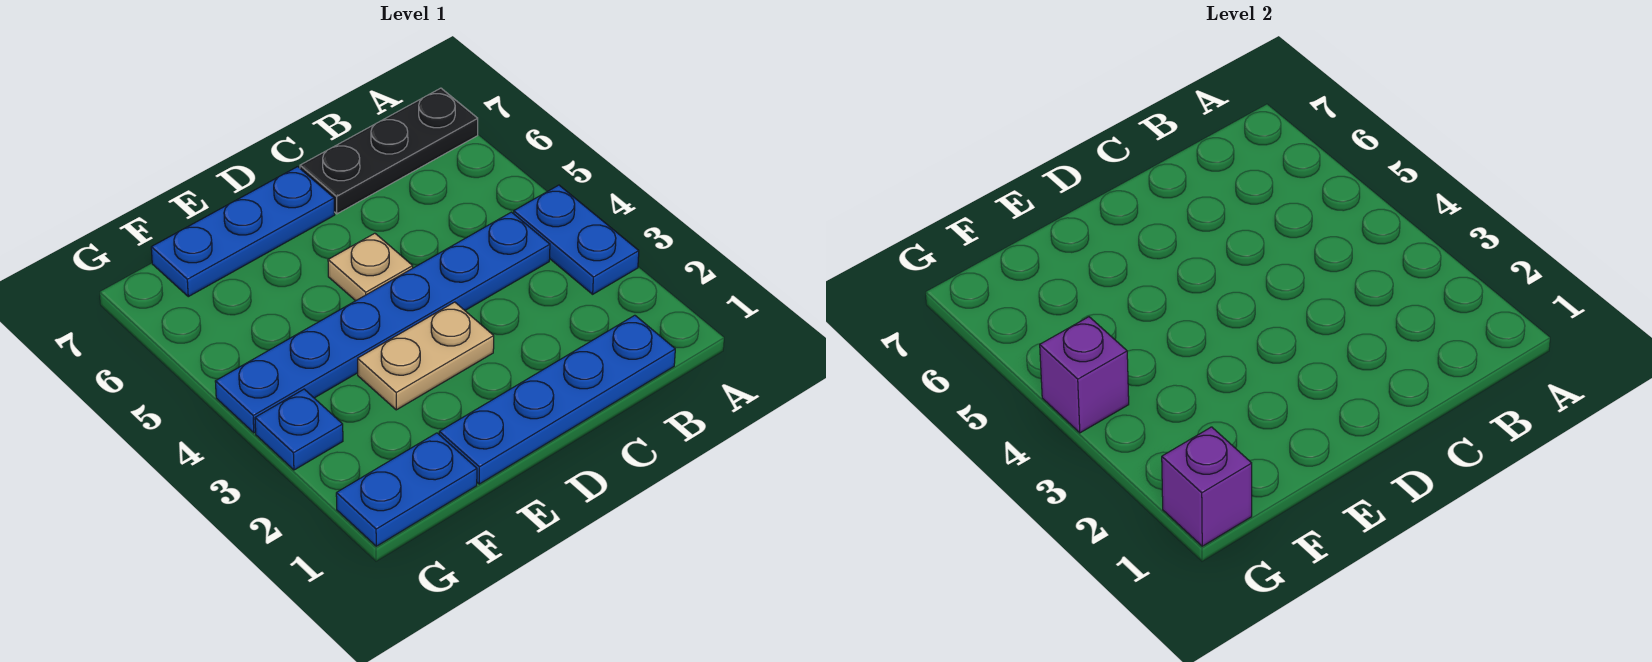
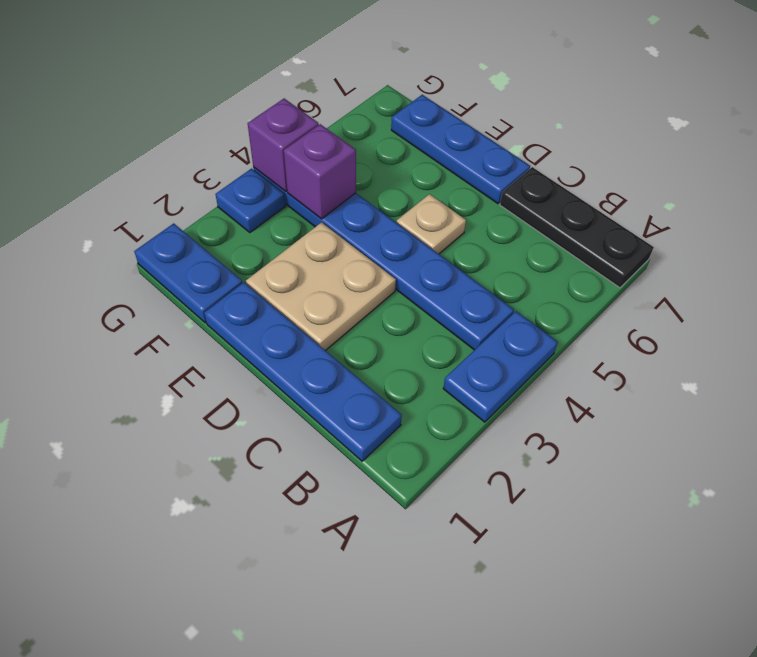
tan plate D3:E3 level 1 -> tan plate D2:E3 level 1
purple brick G1 level 2 -> purple brick F4 level 2

